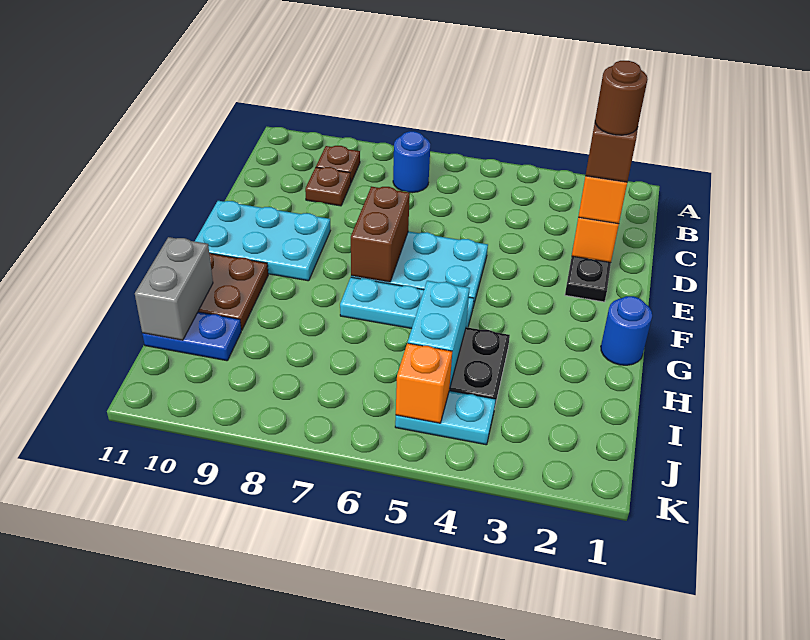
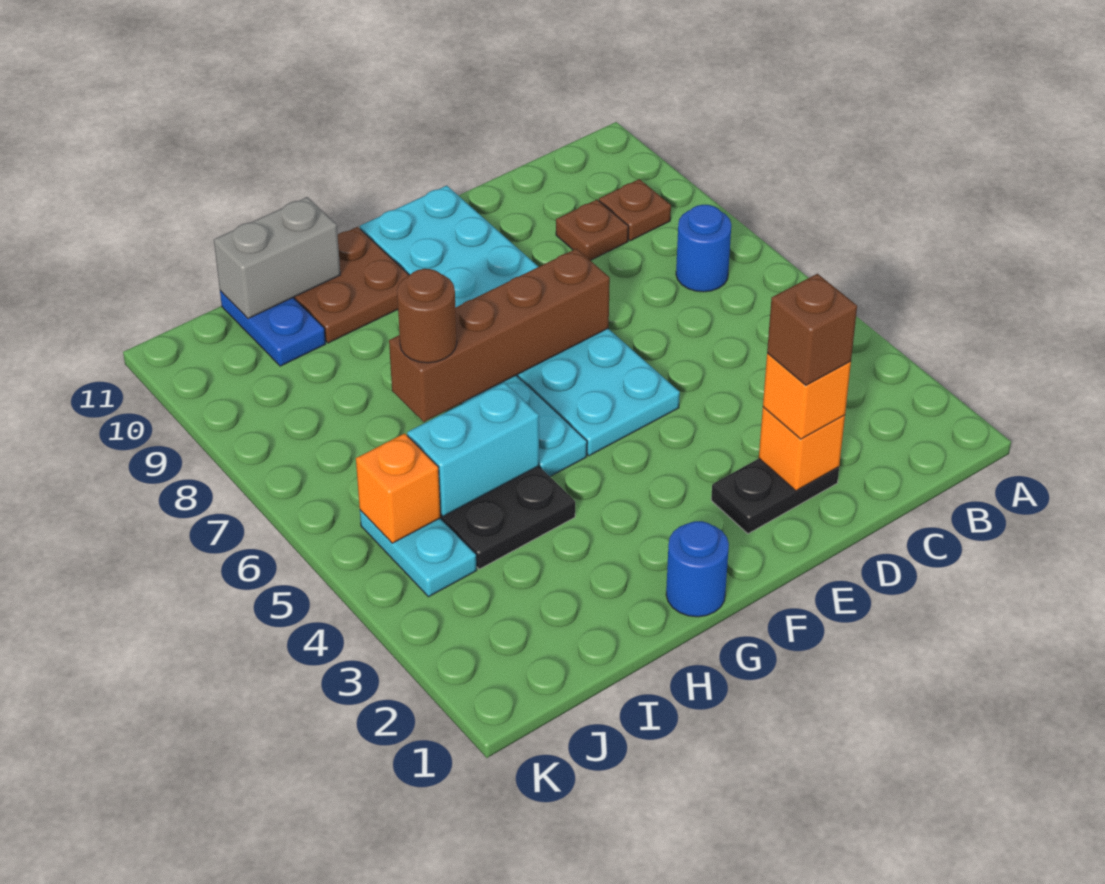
brown round brick D2 level 5 -> brown round brick H7 level 3
brown brick E7:F7 level 2 -> brown brick E7:H7 level 2

